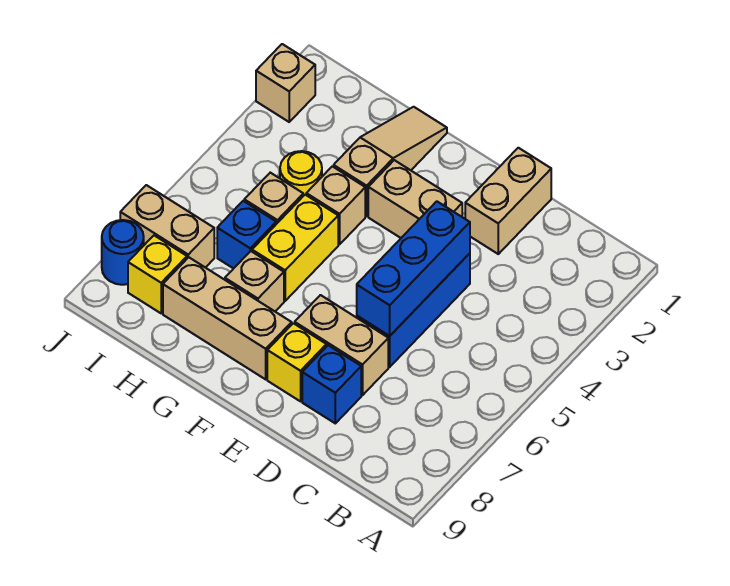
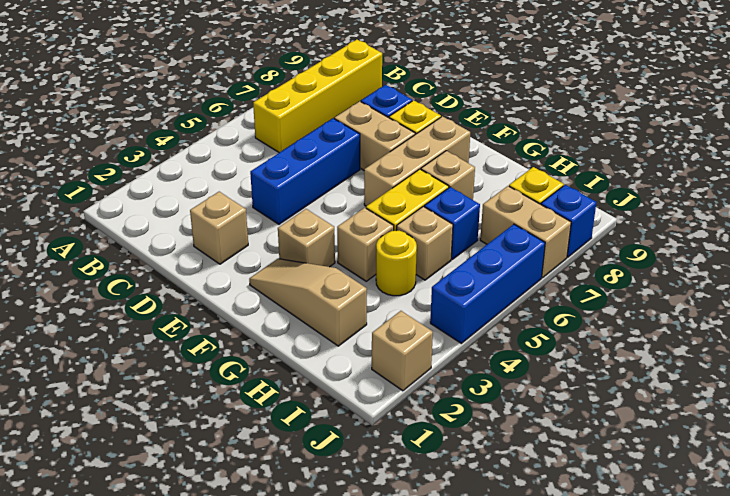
none -> yellow brick B6:B9 level 1
tan brick D1:D2 level 1 -> tan brick D2 level 1
blue brick D4:D6 level 2 -> blue brick J4:J6 level 1
tan brick E3:F3 level 1 -> tan brick F3 level 1
tan brick F8:H8 level 1 -> tan brick F6:F8 level 1
tan slope G1:G3 level 1 top 3 -> tan slope F2:H2 level 1 top H
blue round brick J8 level 1 -> blue brick J8 level 1

